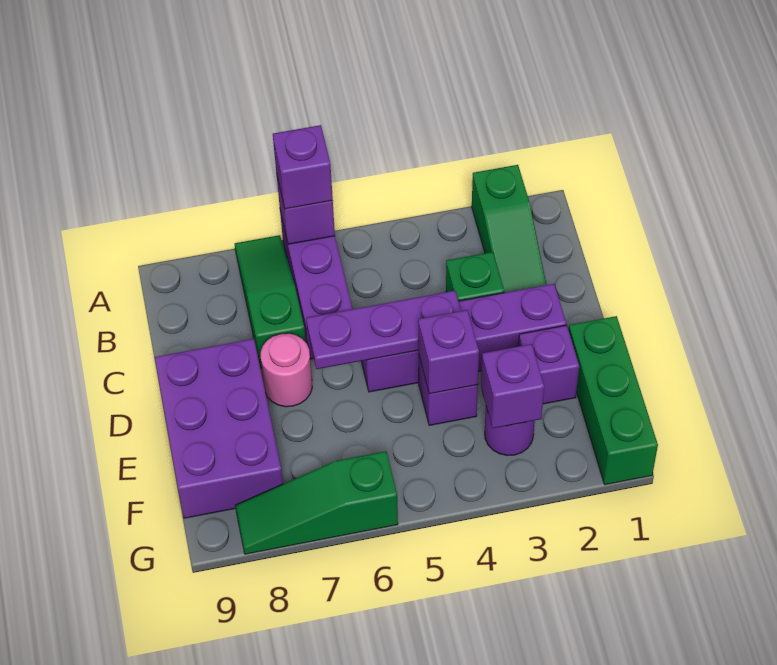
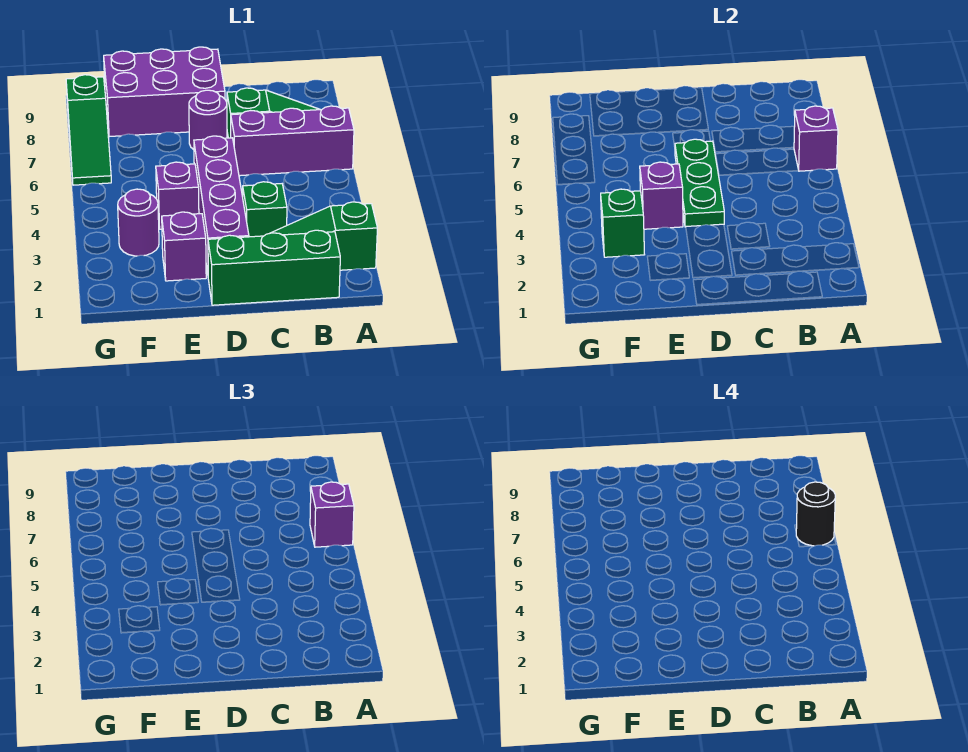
none -> black round brick A6 level 4
purple plate D4:D6 level 2 -> green plate D4:D6 level 2
pink round brick D7 level 1 -> purple round brick D7 level 1
green brick E1:G1 level 1 -> green brick B1:D1 level 1
purple brick F3 level 2 -> green brick F3 level 2
green slope G6:G8 level 1 top 6 -> green slope G6:G8 level 1 top 8

